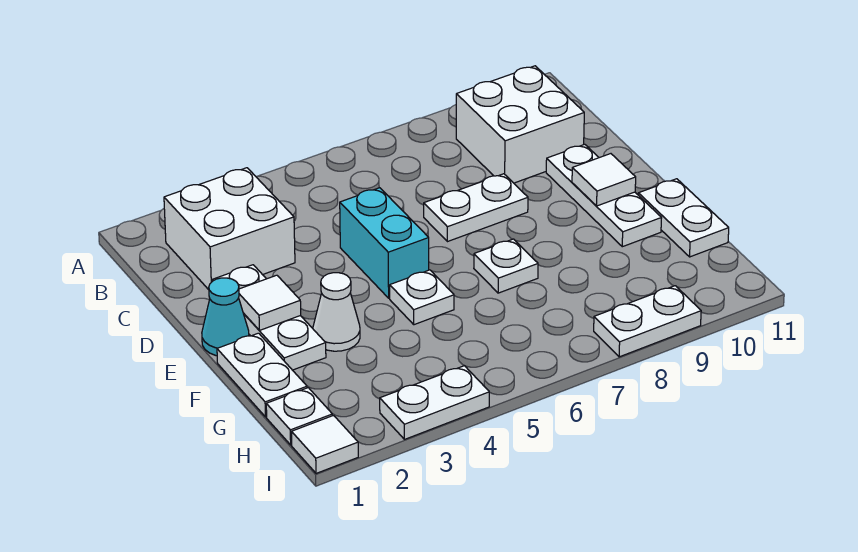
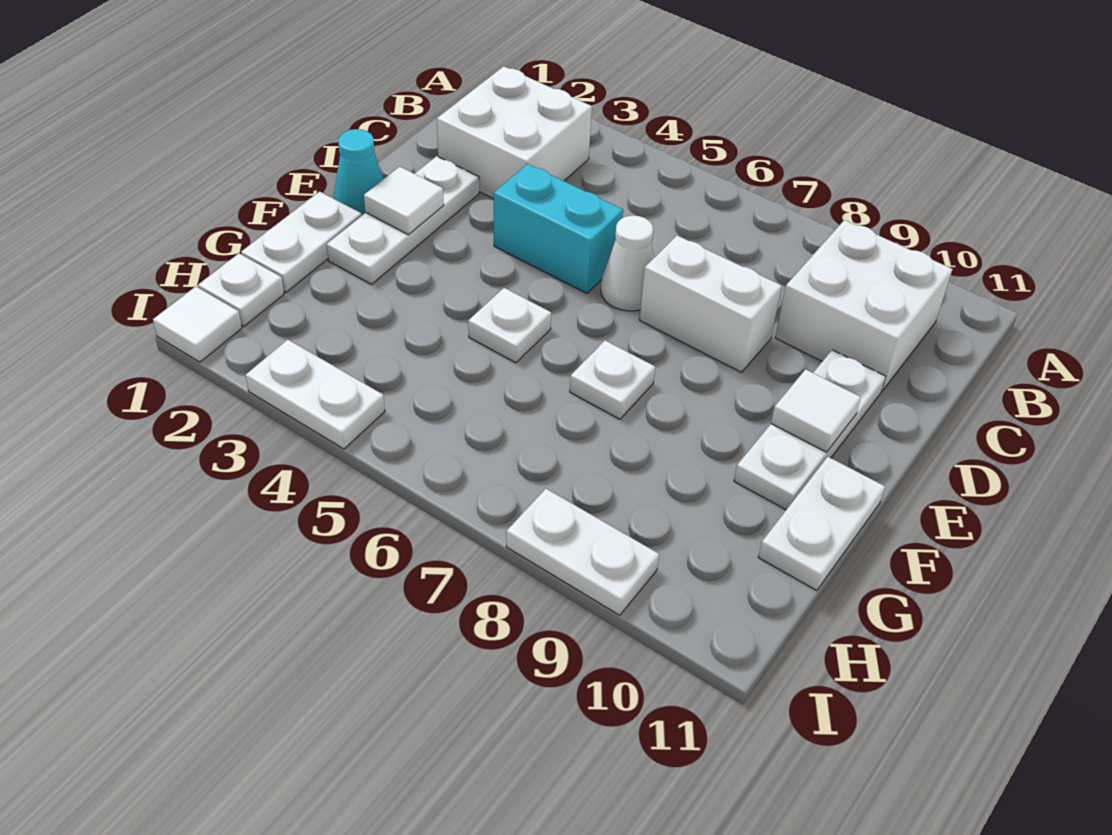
cyan brick D5:E5 level 1 -> cyan brick D4:D5 level 1
white plate D7:D8 level 1 -> white brick D7:D8 level 1
white cone F3 level 1 -> white cone D6 level 1

